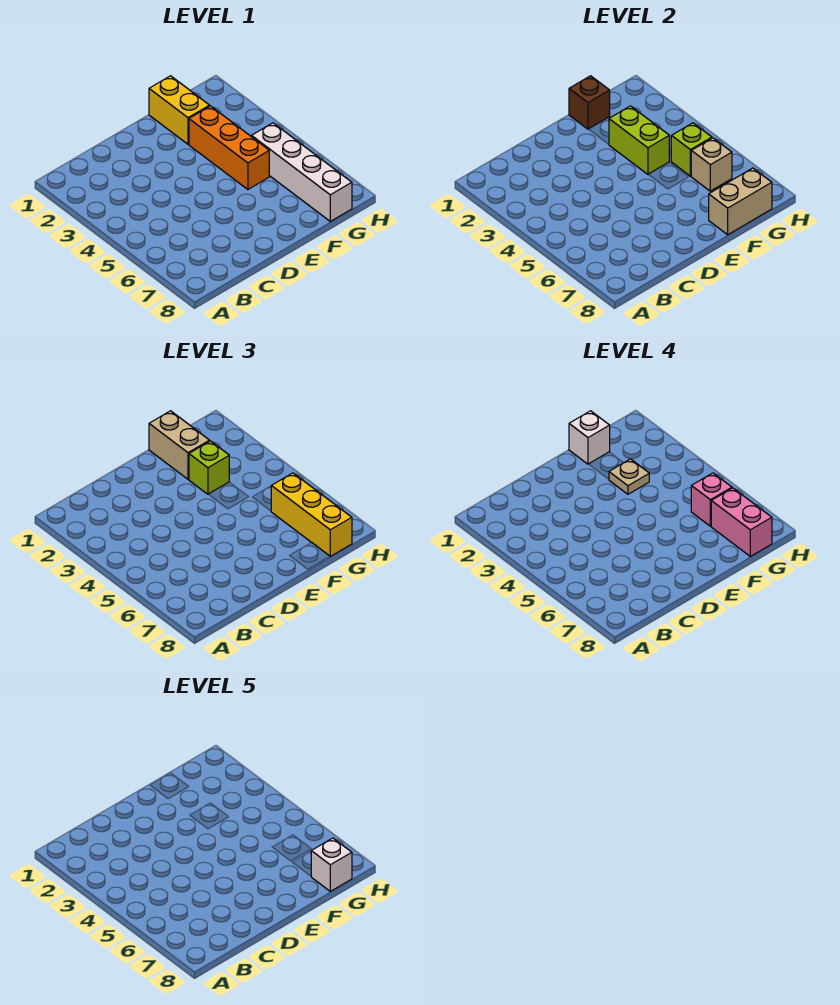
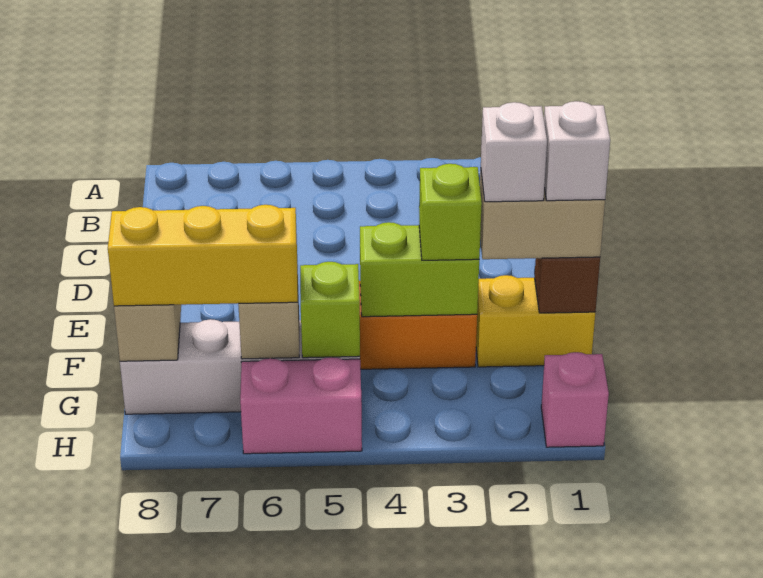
tan plate F3 level 4 -> none
pink brick G6 level 4 -> pink brick H1 level 1
pink brick G7:G8 level 4 -> pink brick H5:H6 level 1
white brick G8 level 5 -> white brick F2 level 4

